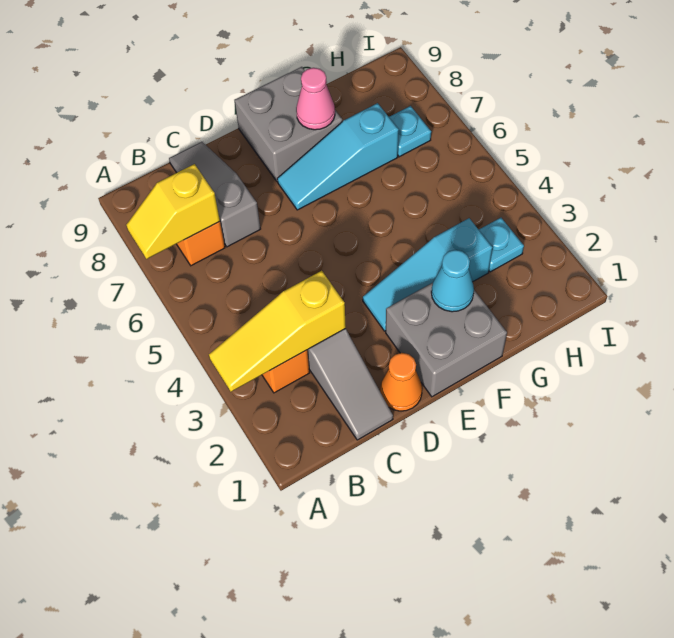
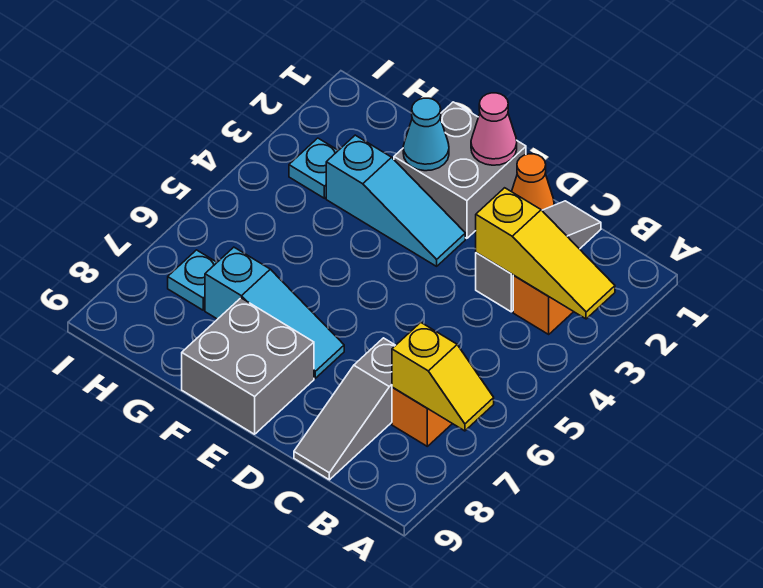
pink cone F8 level 2 -> pink cone E1 level 2

